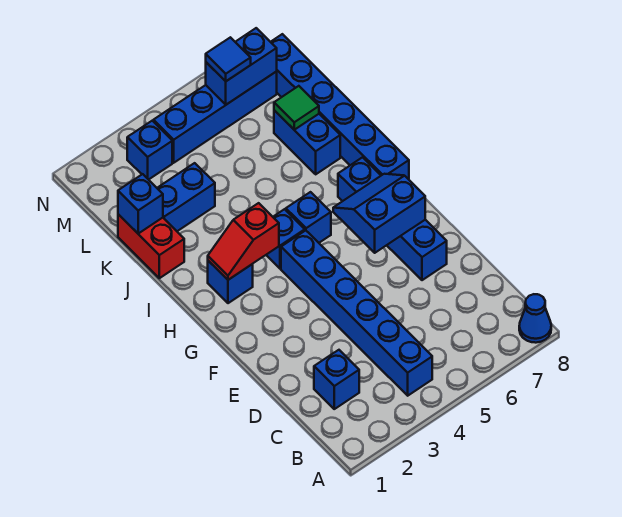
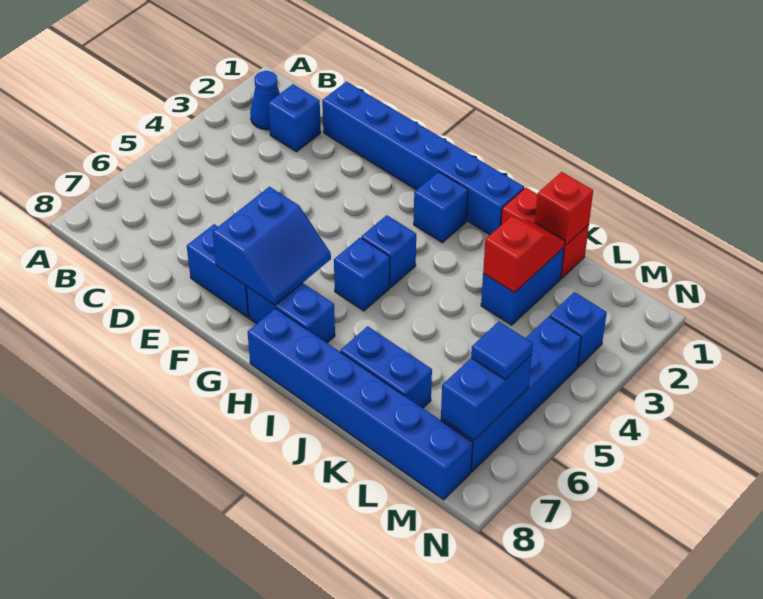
blue cone A8 level 1 -> blue cone B2 level 1
blue brick B4:G4 level 1 -> blue brick D1:I1 level 1
red slope H2:H3 level 2 top 3 -> red slope K2:K3 level 2 top 3
blue brick K1 level 2 -> red brick K1 level 2
green tile K7 level 2 -> none

